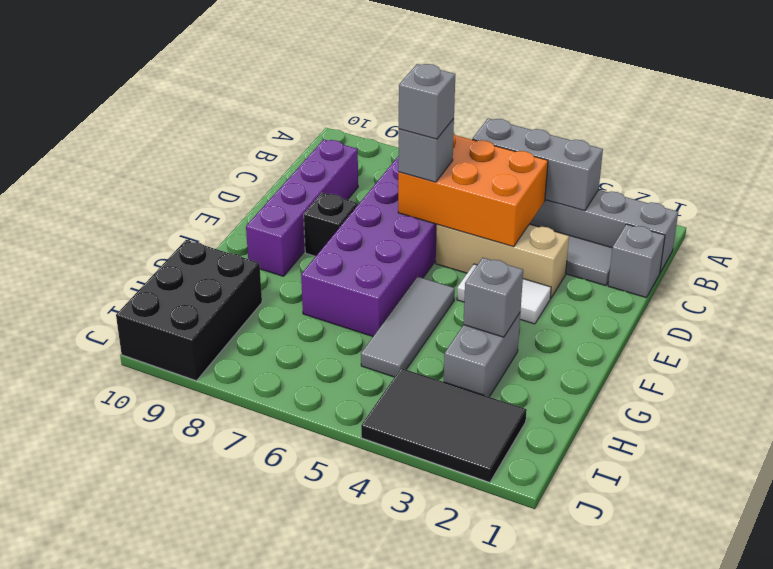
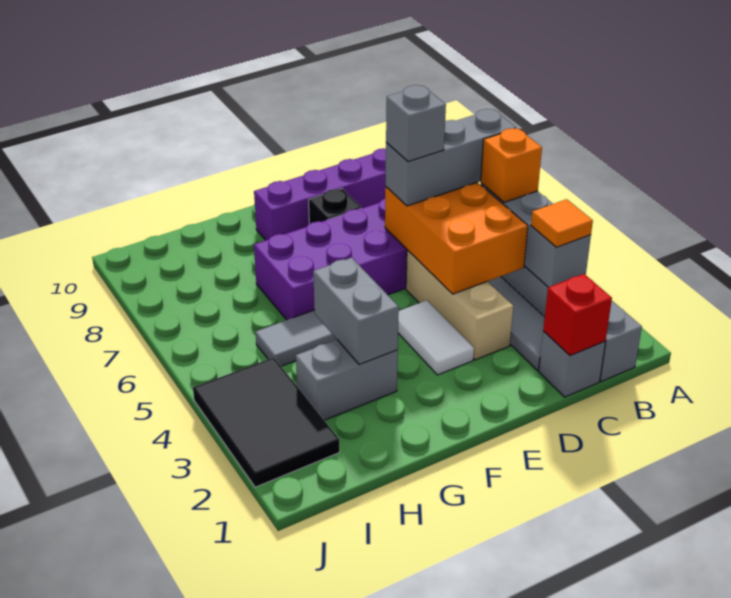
none -> orange tile B3 level 3
none -> orange brick B5 level 3
none -> red brick C1 level 2
grey brick D6 level 3 -> grey brick B6:D6 level 3
grey brick G3 level 2 -> grey brick G3:G4 level 2
black brick H9:J10 level 1 -> none

